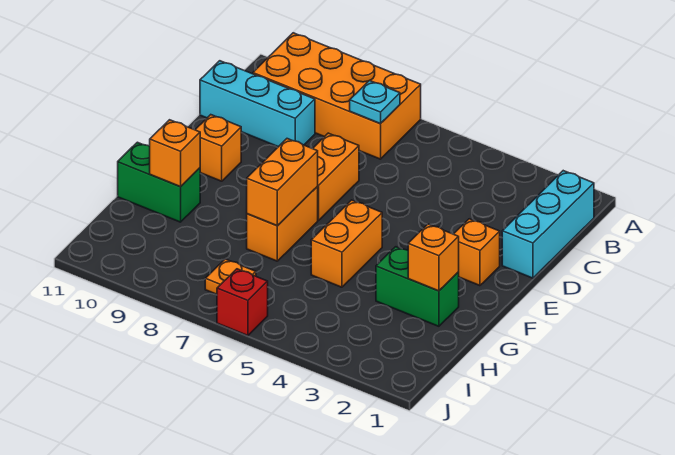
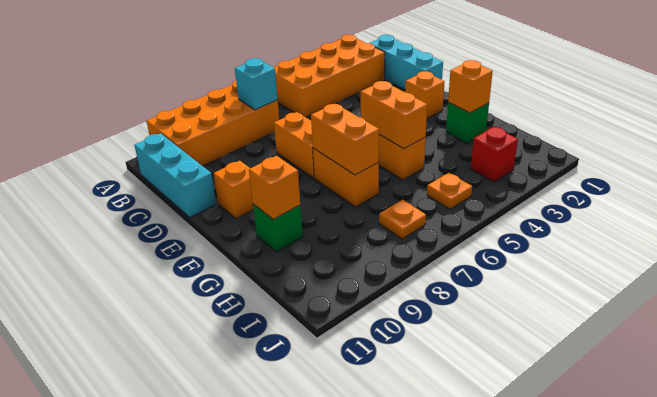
none -> orange brick A2:B5 level 1
cyan plate B7 level 2 -> cyan brick B7 level 2
cyan brick C9:C11 level 1 -> cyan brick B11:D11 level 1
none -> orange brick F5:G5 level 2
green brick G2:G3 level 1 -> green brick G2 level 1
green brick G10:G11 level 1 -> green brick G10 level 1
none -> orange plate I5 level 1
red brick J6 level 1 -> red brick I3 level 1

